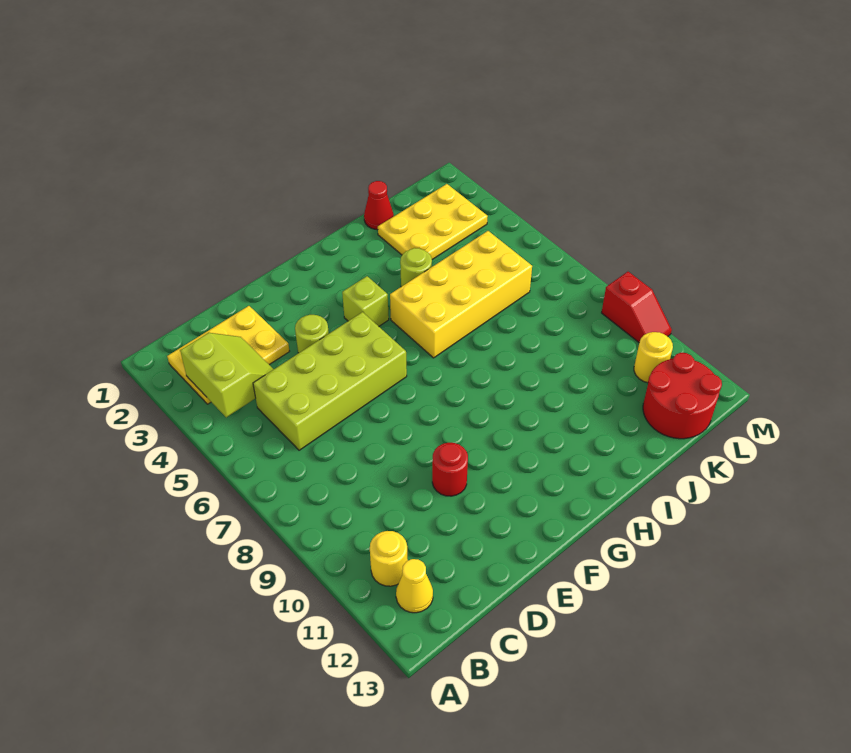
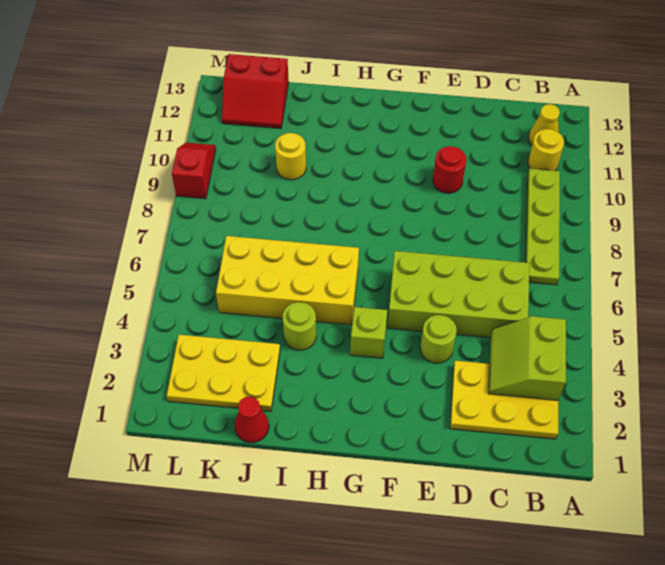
none -> lime plate B7:B10 level 1
red round brick K12:L13 level 1 -> red slope K12:L13 level 1 top 13
yellow round brick L11 level 1 -> yellow round brick J10 level 1

